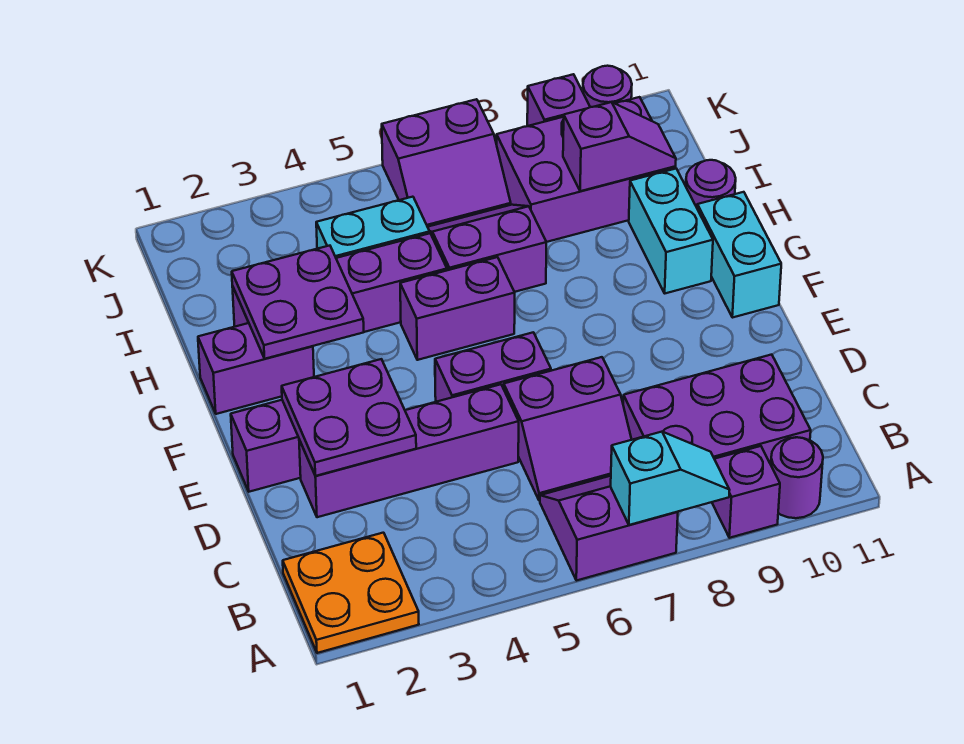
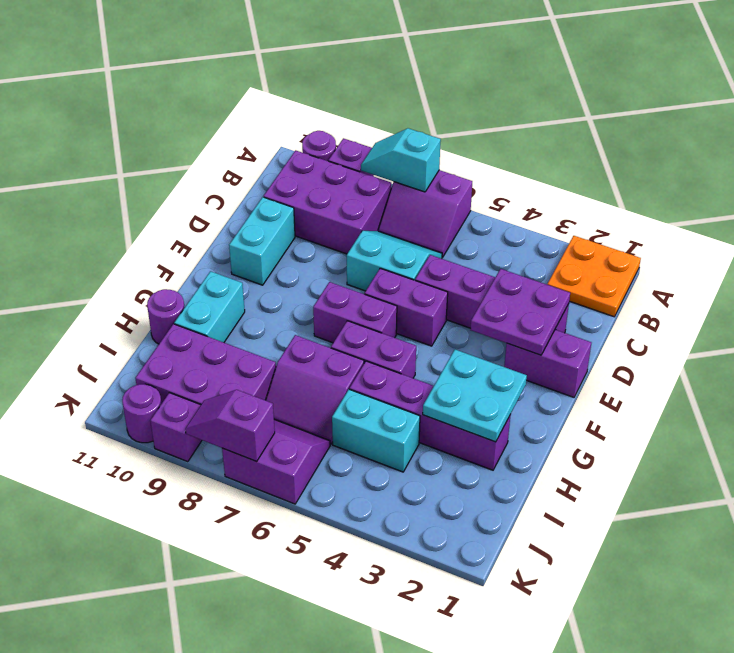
purple slope C6:D7 level 1 top D -> cyan slope C6:D7 level 1 top D
cyan brick F11:G11 level 1 -> cyan brick D10:E10 level 1
purple brick G1:G2 level 1 -> purple brick F6:F7 level 1
purple plate G2:H3 level 2 -> cyan plate G2:H3 level 2
purple slope I9:I10 level 2 top 9 -> purple slope K7:K8 level 2 top 7

